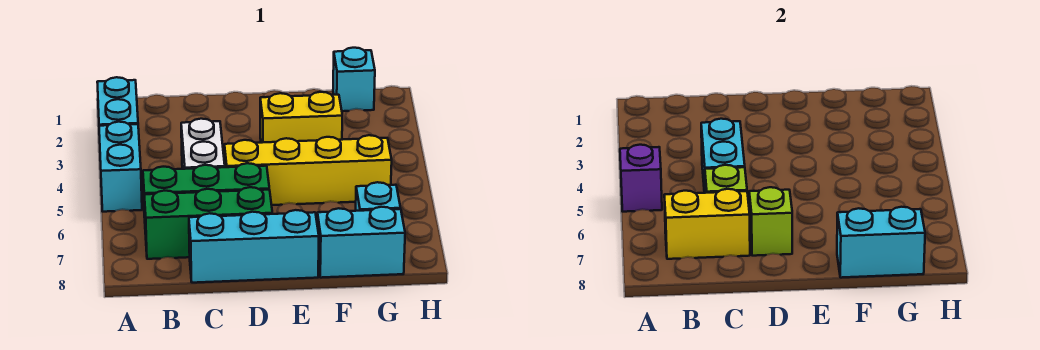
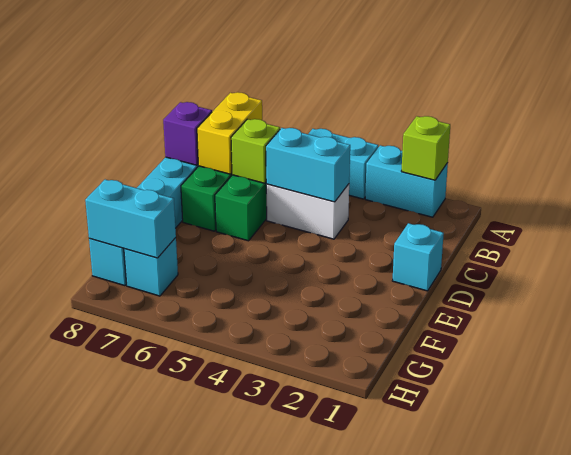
purple brick A5 level 2 -> purple brick C8 level 2
yellow brick D5:G5 level 1 -> none
lime brick D7 level 2 -> lime brick A2 level 2
yellow brick E3:F3 level 1 -> none
cyan brick F8:G8 level 2 -> cyan brick G7:G8 level 2
cyan brick G1 level 1 -> cyan brick D1 level 1

